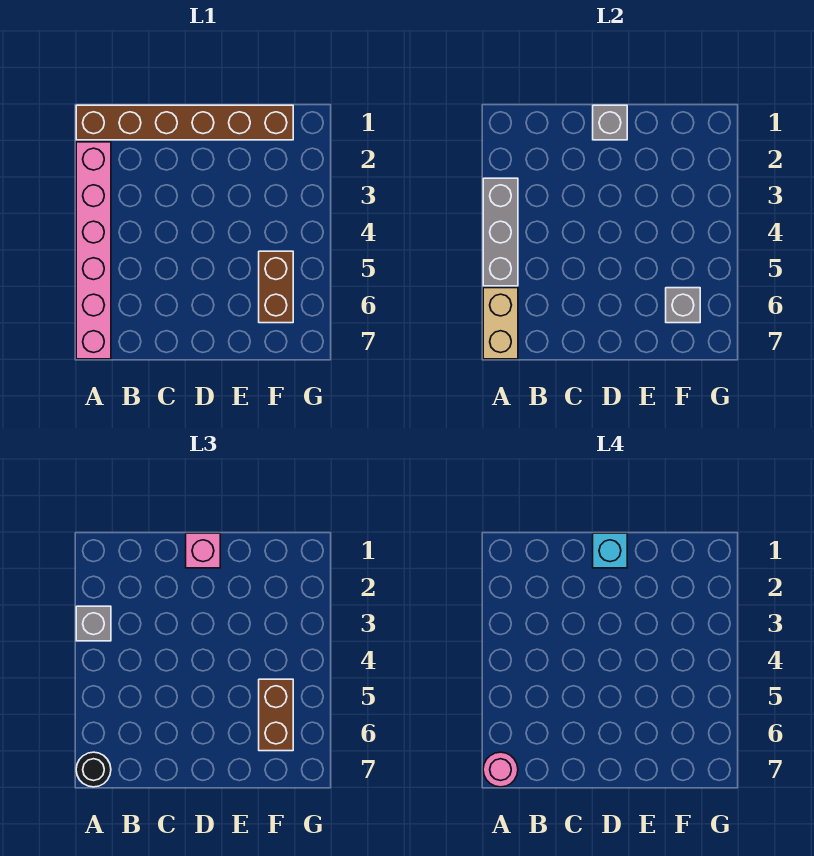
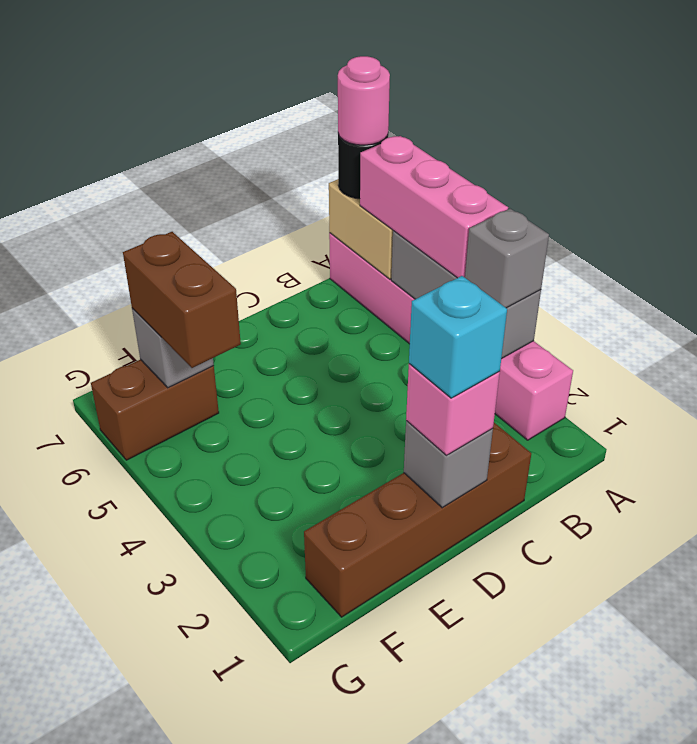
brown brick A1:F1 level 1 -> brown brick C1:F1 level 1
none -> pink brick A4:A6 level 3
brown brick F5:F6 level 1 -> brown brick F6:G6 level 1

